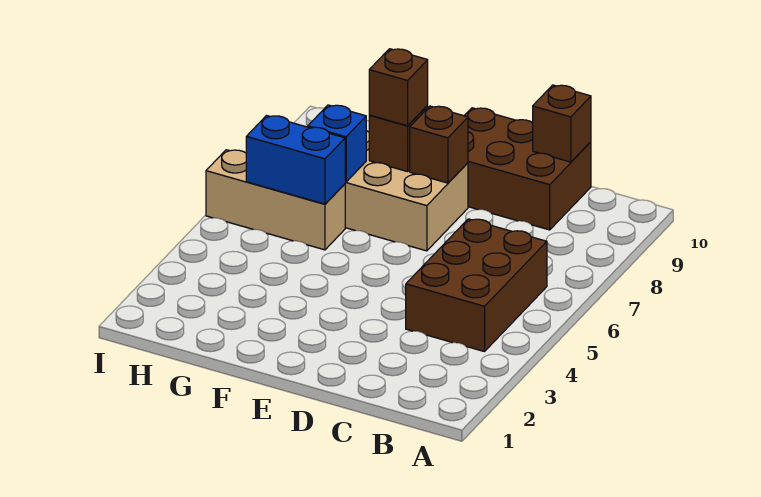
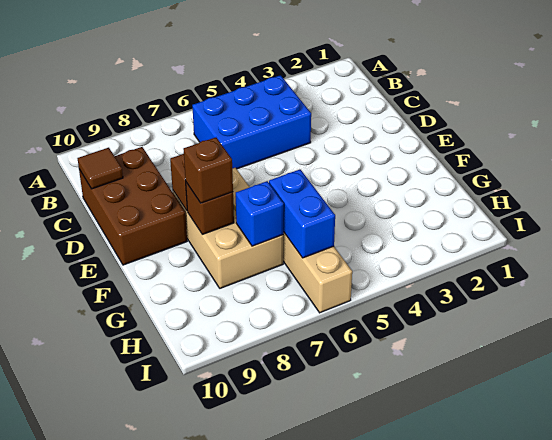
brown brick B4:C6 level 1 -> blue brick B4:C6 level 1
brown brick C10 level 2 -> brown tile C10 level 2

